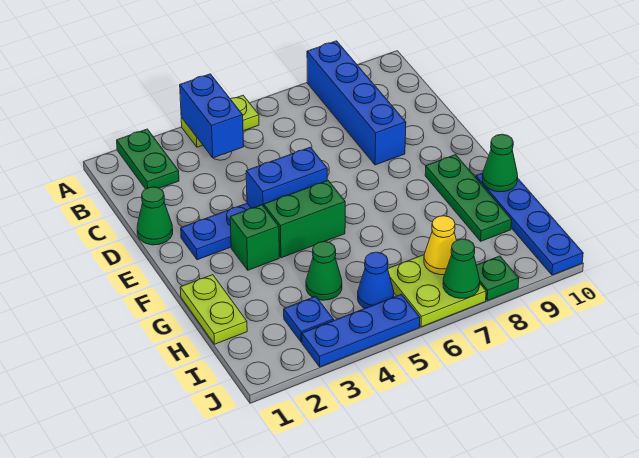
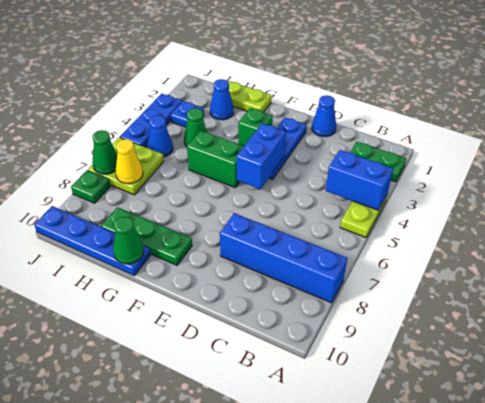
green cone D1 level 1 -> blue cone D1 level 1
green brick F4:F5 level 1 -> green brick F5:G5 level 1
none -> blue cone H2 level 1

